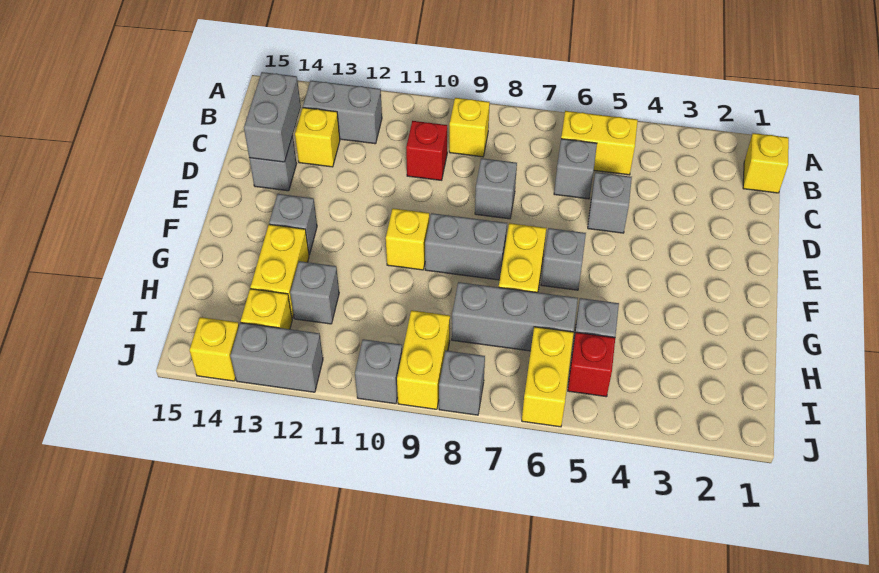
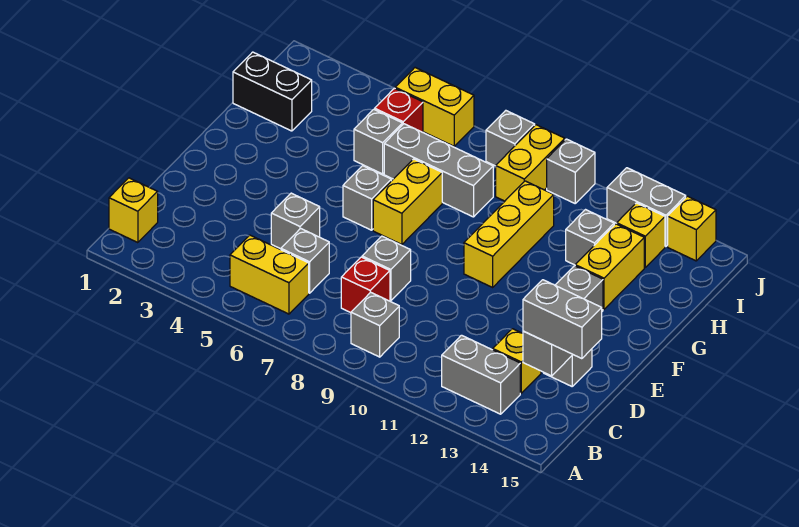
yellow brick B9 level 1 -> grey brick B9 level 1
red brick C10 level 1 -> red brick C8 level 1
grey brick F8:F9 level 1 -> grey brick C14:C15 level 3
yellow brick F10 level 1 -> yellow brick F10:H10 level 1
none -> black brick H1:H2 level 1
yellow brick I6:J6 level 1 -> yellow brick J5:J6 level 1

